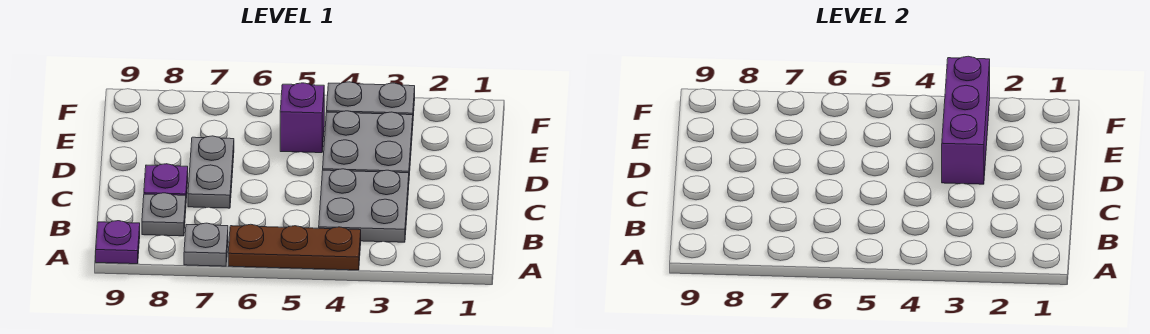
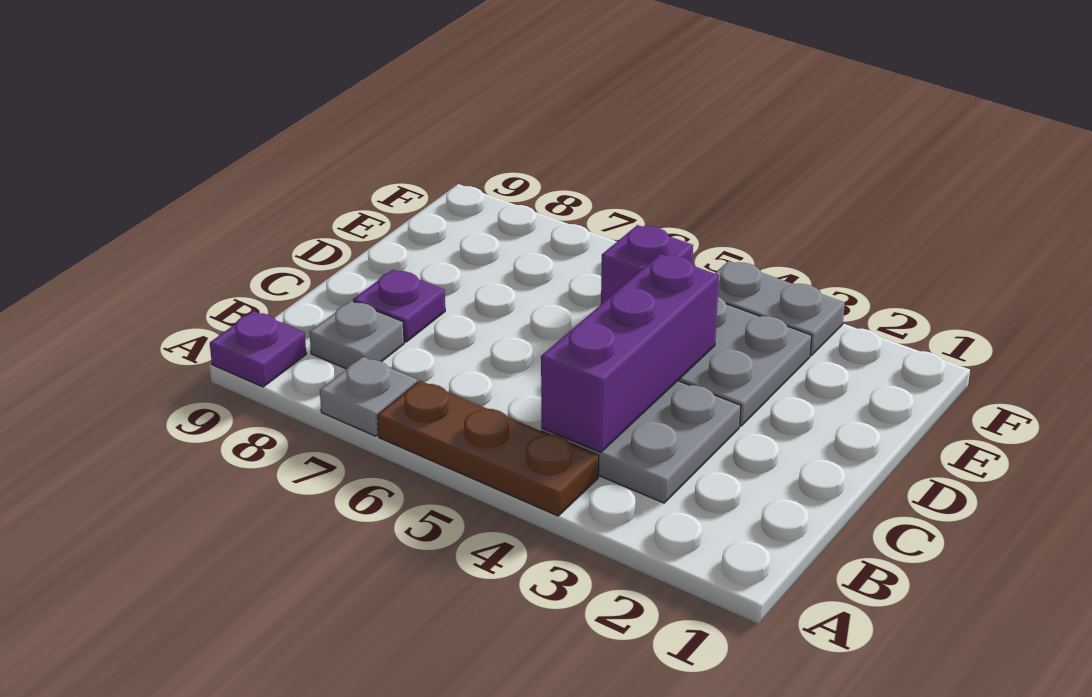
grey plate C7:D7 level 1 -> none
purple brick D3:F3 level 2 -> purple brick B4:D4 level 2

